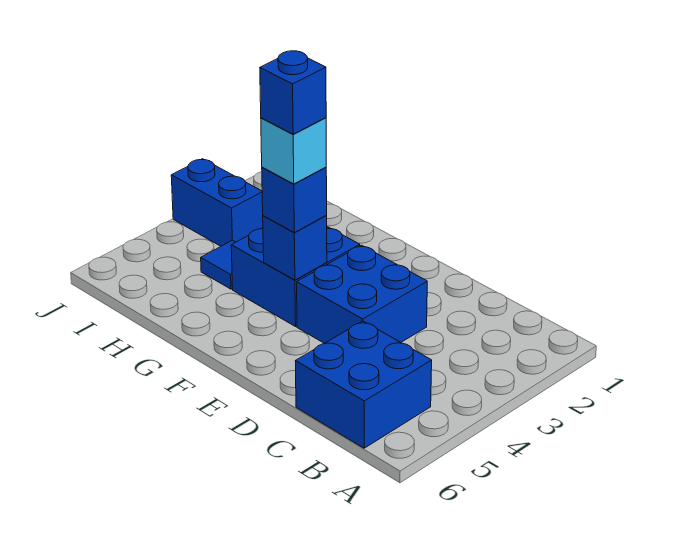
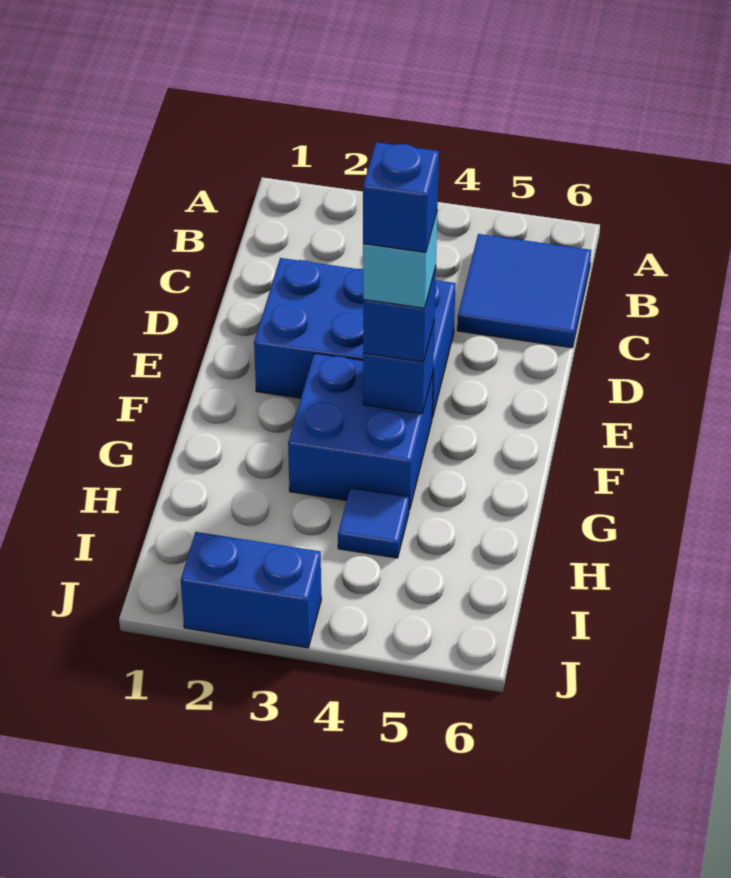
blue brick B5:C6 level 1 -> blue tile B5:C6 level 1
blue brick D3:E4 level 1 -> blue brick D2:E4 level 1
blue brick I3:J3 level 1 -> blue brick J2:J3 level 1

